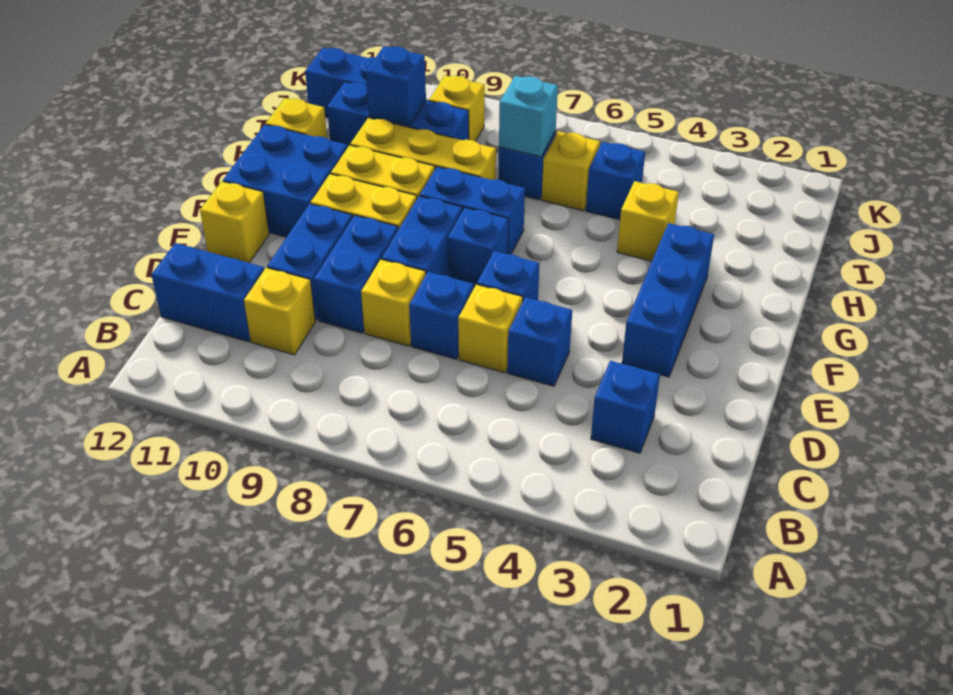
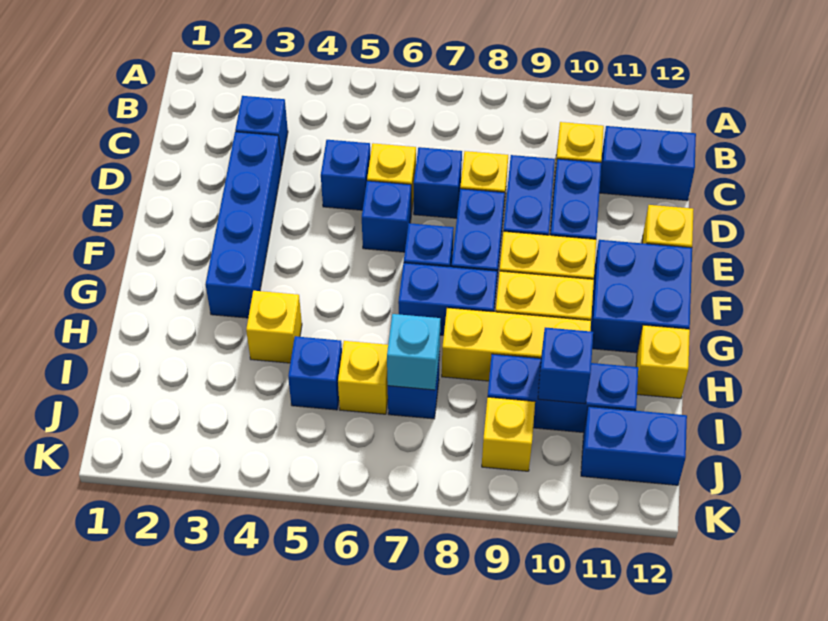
blue brick E3:G3 level 1 -> blue brick D3:G3 level 1

